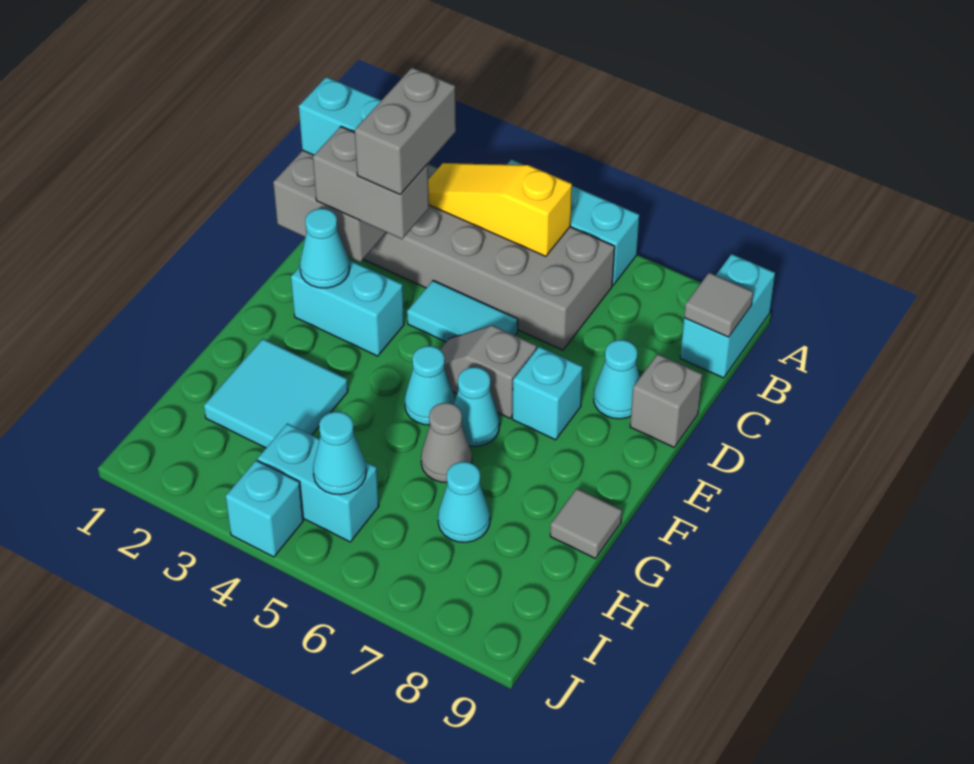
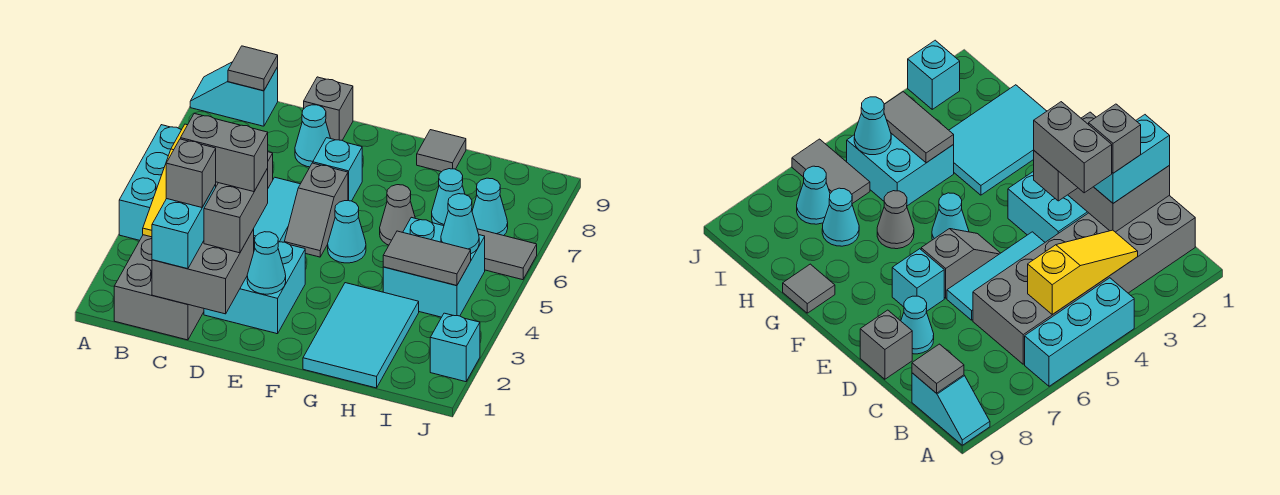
cyan brick A9:B9 level 1 -> cyan slope A9:B9 level 1 top B
none -> grey brick C2 level 4
cyan tile D4:D5 level 1 -> cyan tile D4:D6 level 1
cyan brick E2:E3 level 1 -> cyan brick D2:E3 level 1
cyan cone F6 level 1 -> cyan cone I7 level 1
cyan tile G2:H3 level 1 -> cyan tile G1:H3 level 1
none -> grey tile H4:I4 level 2
cyan brick I4:I5 level 1 -> cyan brick H4:I5 level 1
none -> grey tile I6:J6 level 1
cyan brick J4 level 1 -> cyan brick J2 level 1

